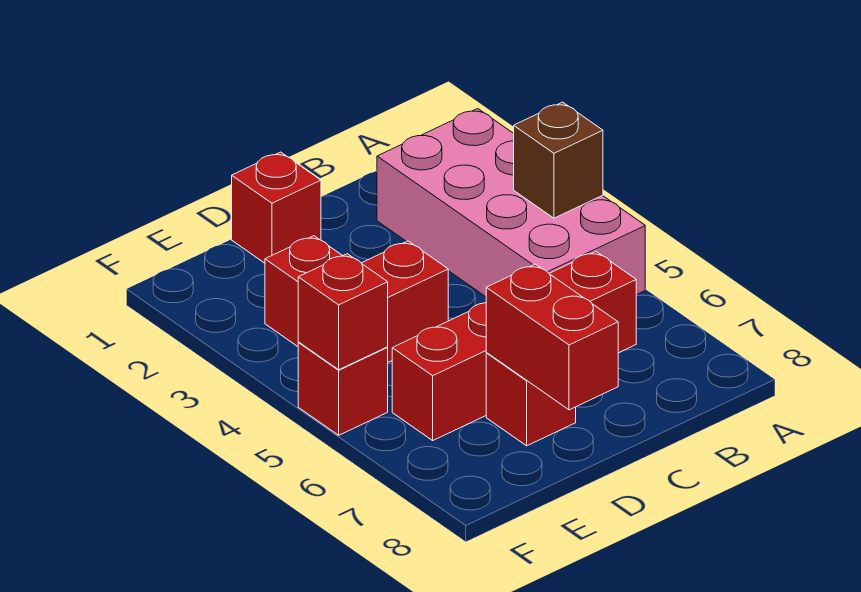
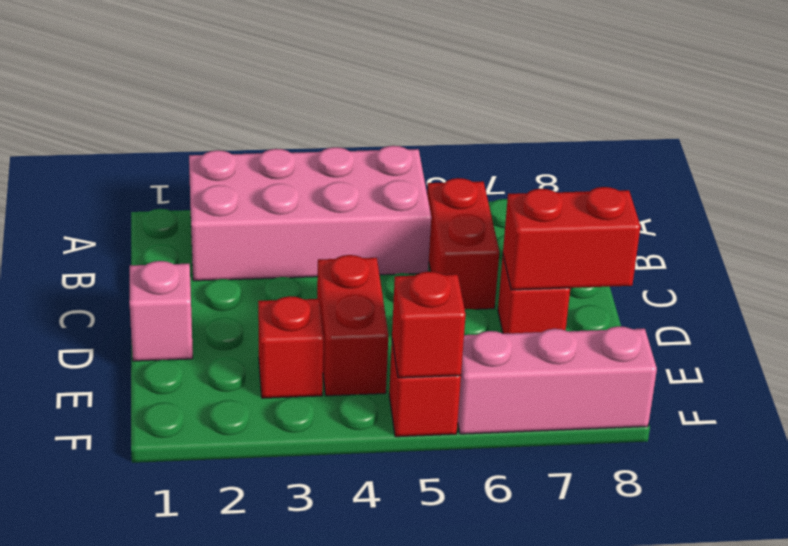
brown brick A4 level 2 -> none
red brick B6:E6 level 1 -> red brick B6:C6 level 1
red brick D1 level 1 -> pink brick D1 level 1
none -> pink brick F6:F8 level 1

